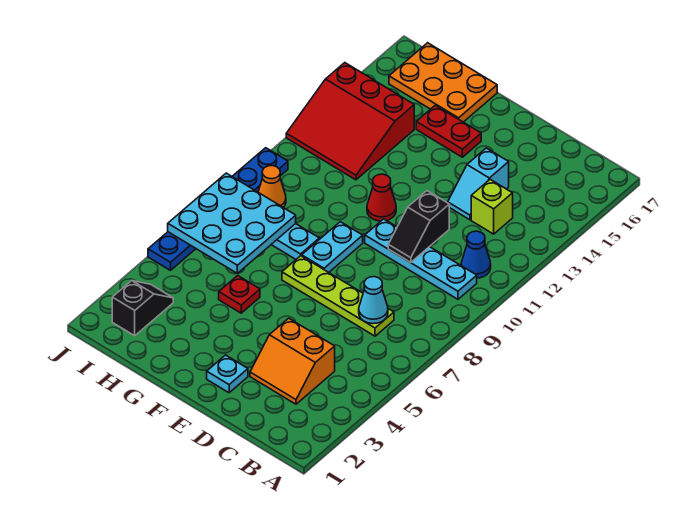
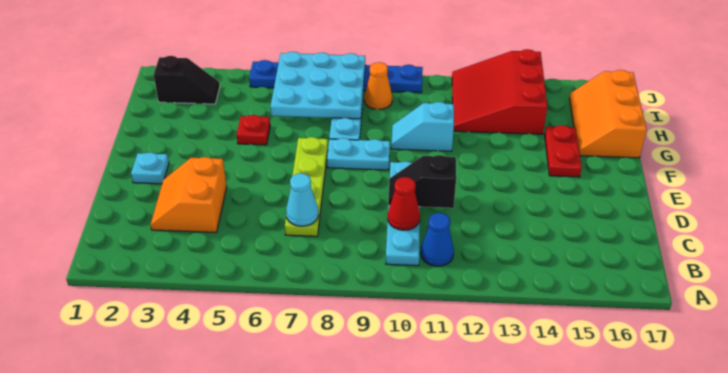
lime brick C13 level 1 -> none
cyan slope D13:D14 level 1 top 14 -> cyan slope G10:G11 level 1 top 11
red cone F11 level 1 -> red cone C10 level 2
orange plate G16:I17 level 1 -> orange slope G16:I17 level 1 top 17

